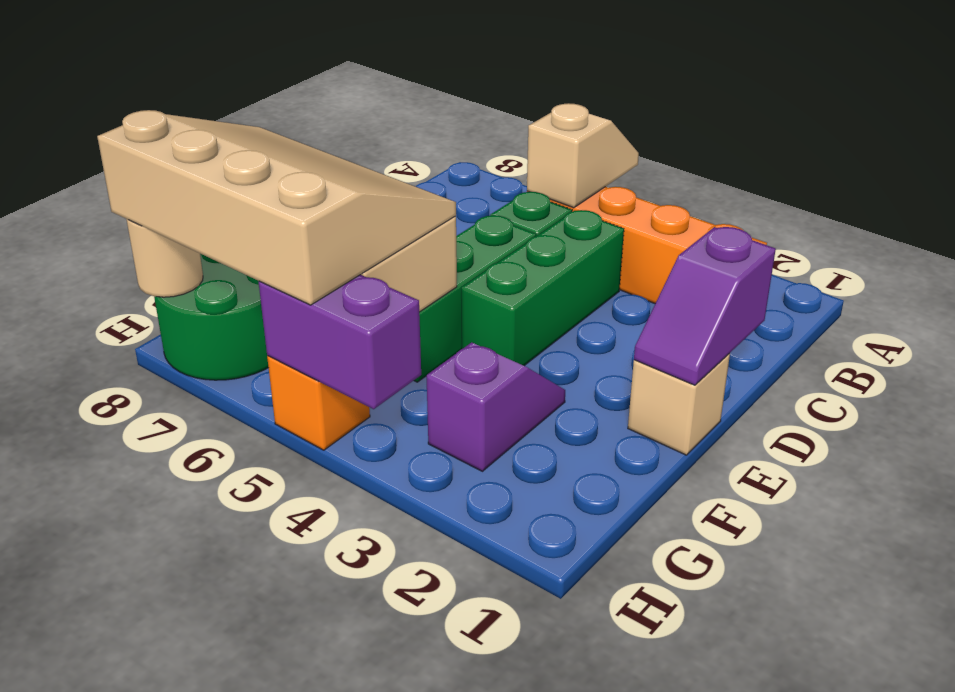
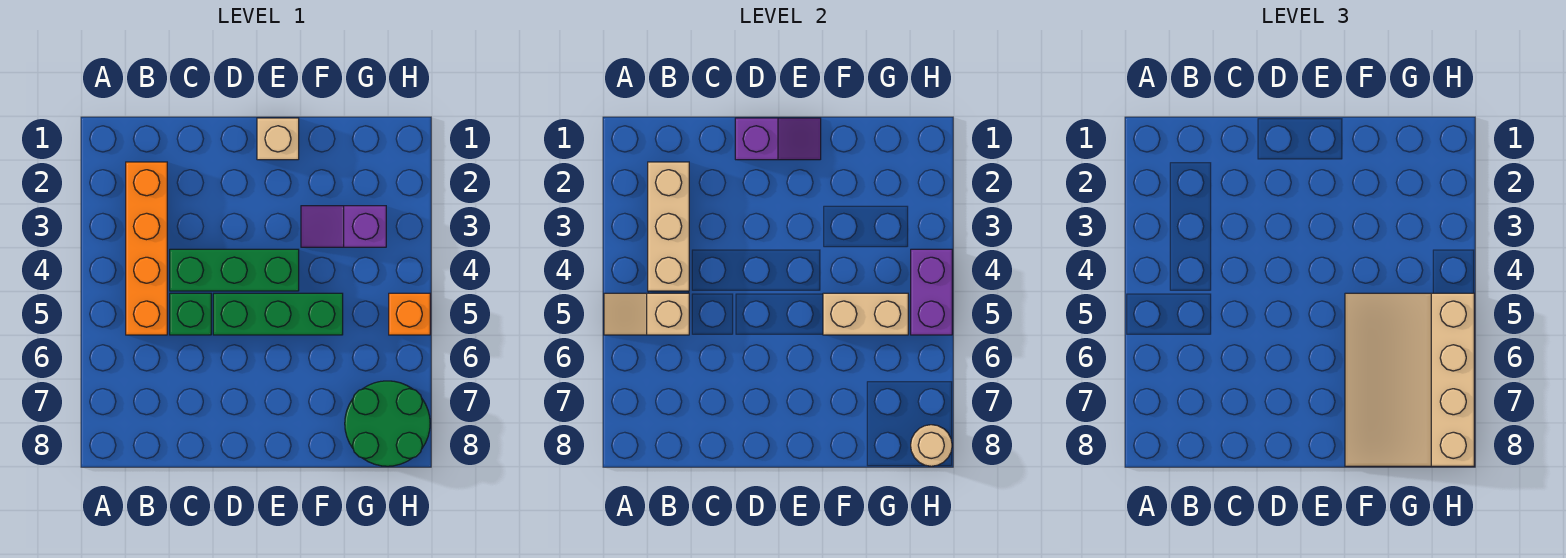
none -> tan brick B2:B4 level 2

